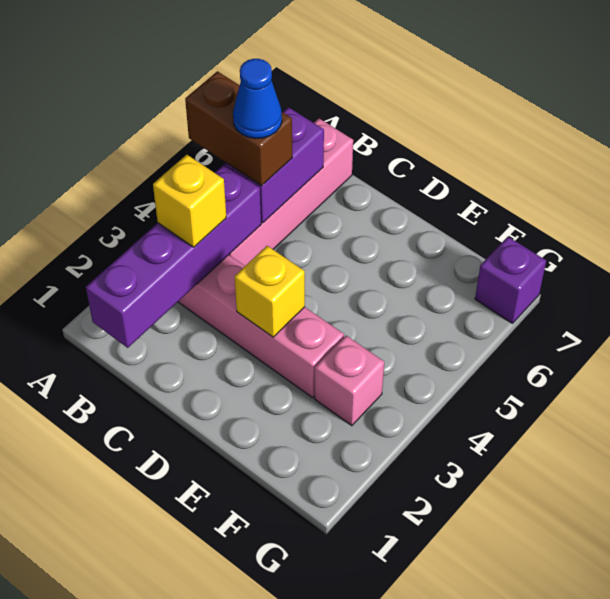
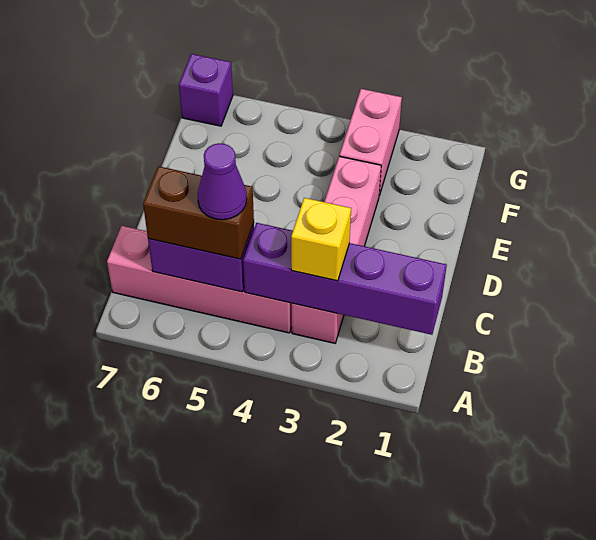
brown brick A5:B5 level 3 -> brown brick B5:B6 level 3
blue cone B5 level 4 -> purple cone B5 level 4
yellow brick D3 level 2 -> none
pink brick F3 level 1 -> pink brick F3:G3 level 1

